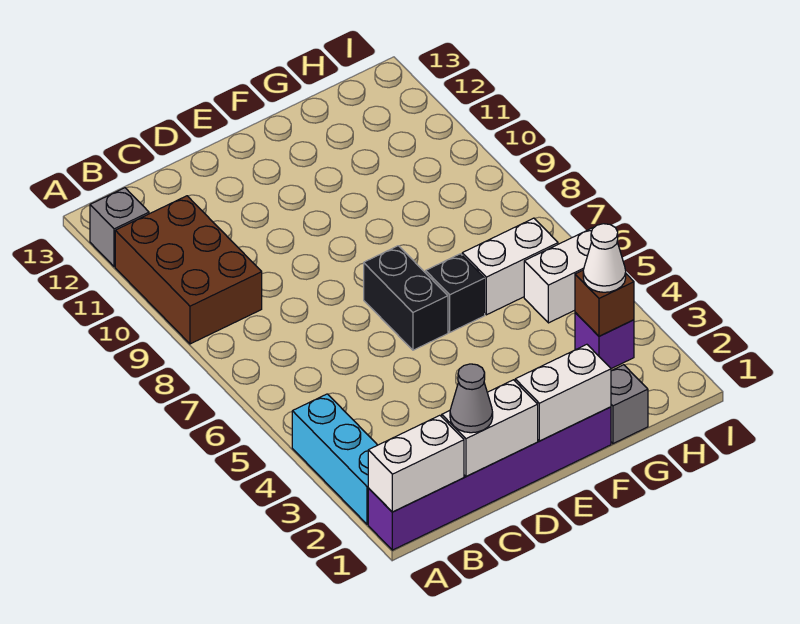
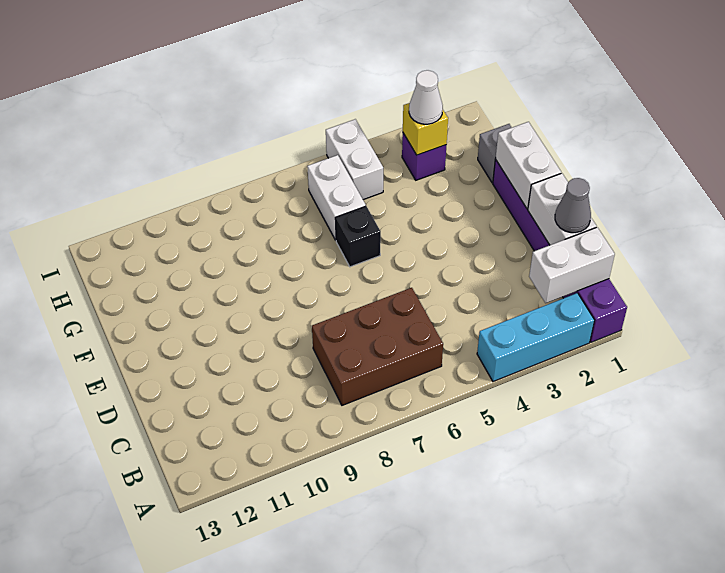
white brick A1:B1 level 2 -> white brick B1:B2 level 2
brown brick A9:B11 level 1 -> brown brick B6:C8 level 1
grey brick A12 level 1 -> none
black brick E6:E7 level 1 -> none
brown brick H3 level 2 -> yellow brick H3 level 2

